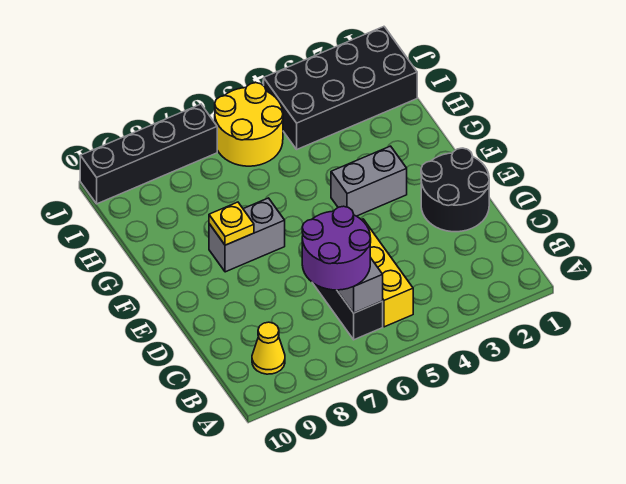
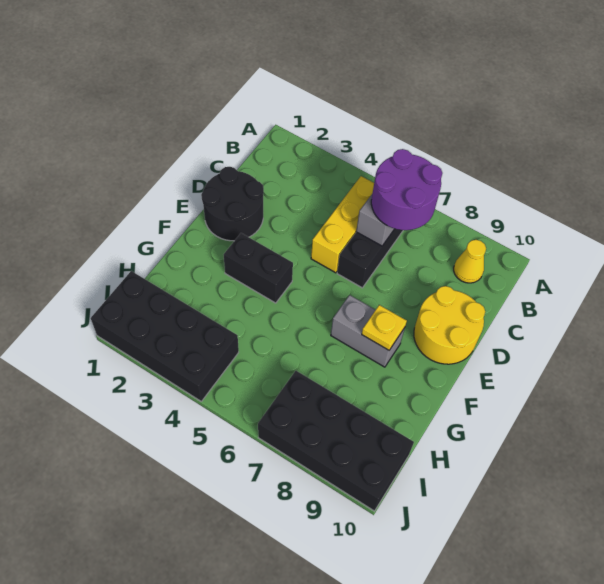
grey brick F3:F4 level 1 -> black brick F3:F4 level 1
yellow round brick I5:J6 level 1 -> yellow round brick D9:E10 level 1
black brick J7:J10 level 1 -> black brick I7:J10 level 1

